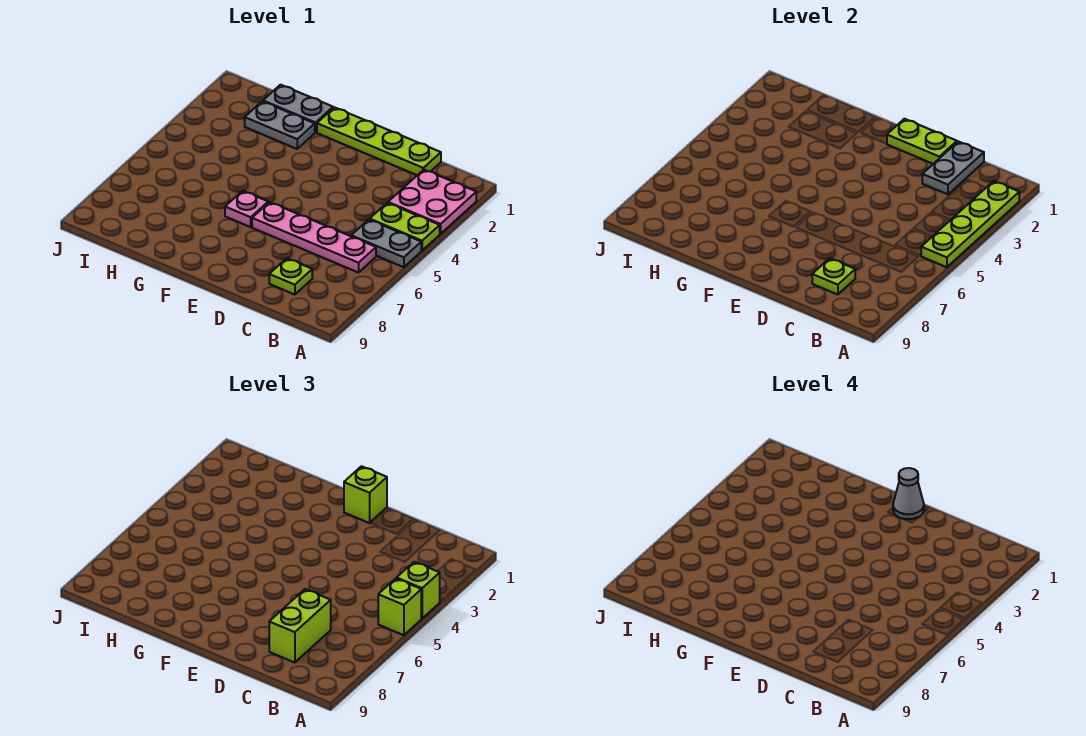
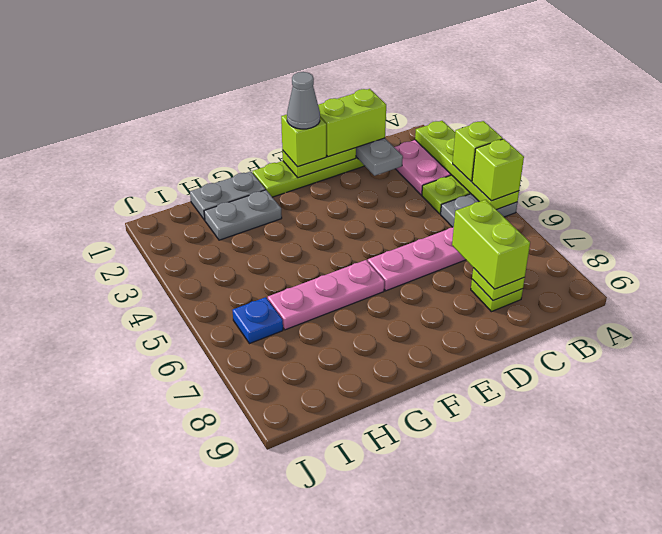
none -> lime brick C1:D1 level 3
pink plate F6 level 1 -> pink plate F6:H6 level 1
none -> blue plate I6 level 1

